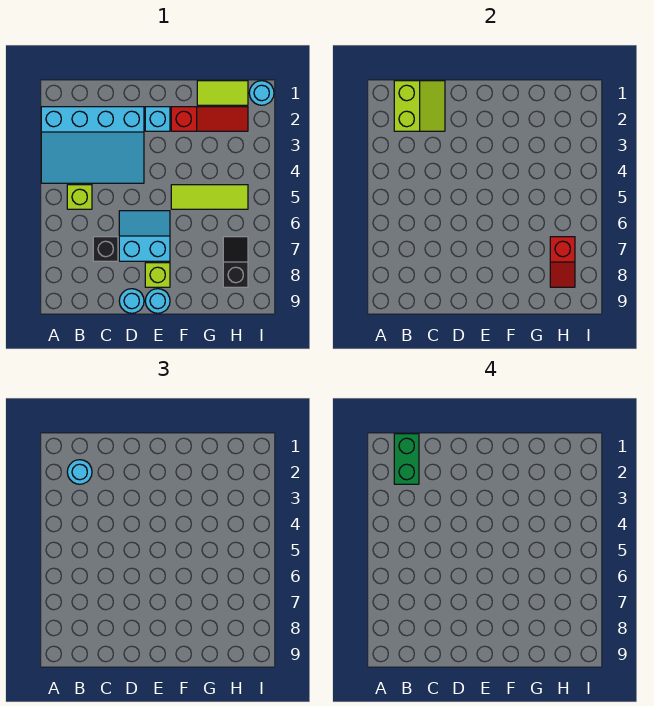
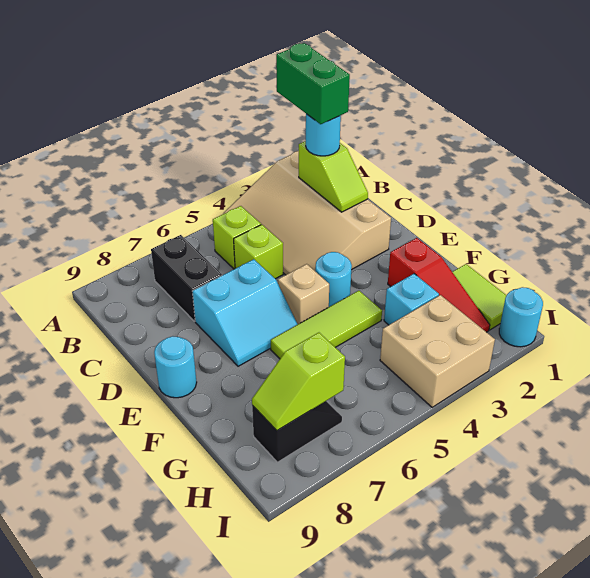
cyan slope A2:D4 level 1 top 2 -> tan slope A2:D4 level 1 top 2
lime slope B1:C2 level 2 top B -> lime slope B2:C2 level 2 top B
green brick B1:B2 level 4 -> green brick A2:B2 level 4
black brick C7 level 1 -> black brick B7:C7 level 1
cyan slope D6:E7 level 1 top 7 -> cyan slope D6:E7 level 1 top D
cyan round brick D9 level 1 -> cyan round brick E4 level 1
cyan brick E2 level 1 -> cyan brick G3 level 1
none -> tan brick E5 level 1
lime brick E8 level 1 -> lime brick C5 level 1
lime tile F5:H5 level 1 -> lime tile F4:F6 level 1
none -> tan brick H3:I4 level 1
red slope H7:H8 level 2 top 7 -> lime slope H7:H8 level 2 top 7

